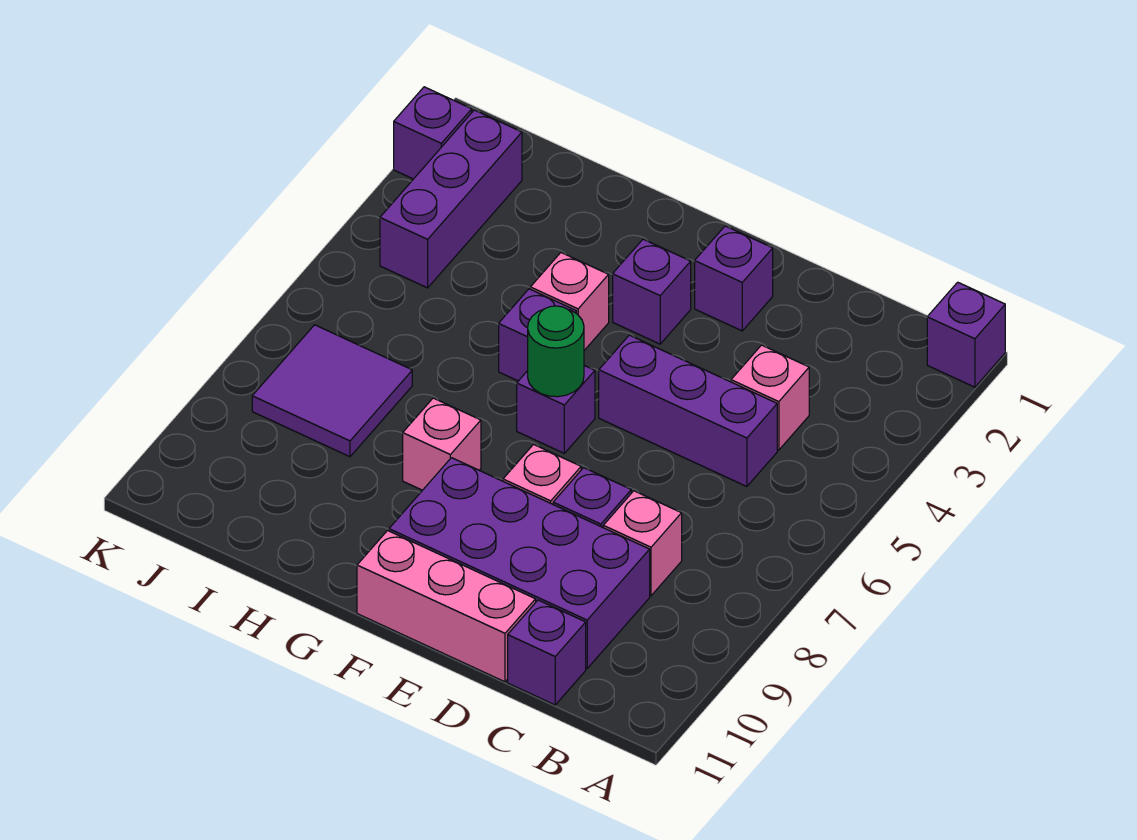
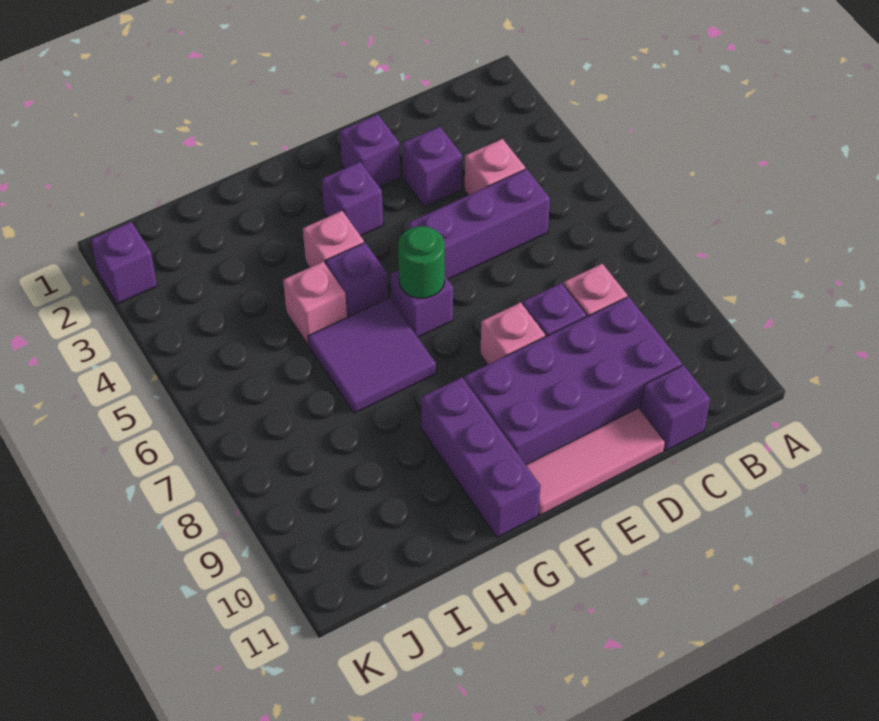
purple brick A1 level 1 -> purple brick D3 level 1
pink brick D11:F11 level 1 -> pink tile D11:F11 level 1
pink brick G8 level 1 -> pink brick H5 level 1
purple tile I7:J8 level 1 -> purple tile G6:H7 level 1
purple brick J2:J4 level 1 -> purple brick G9:G11 level 1

